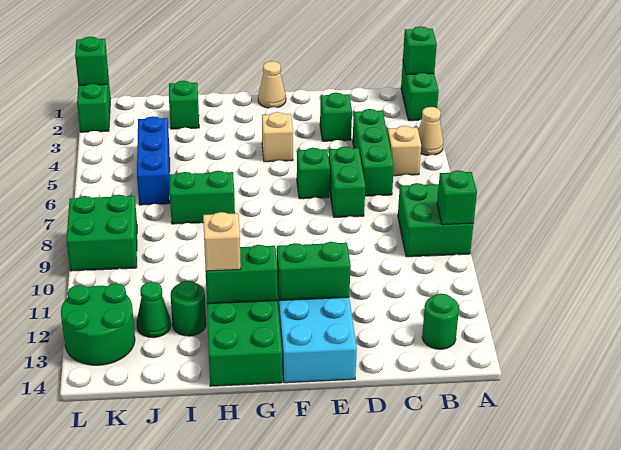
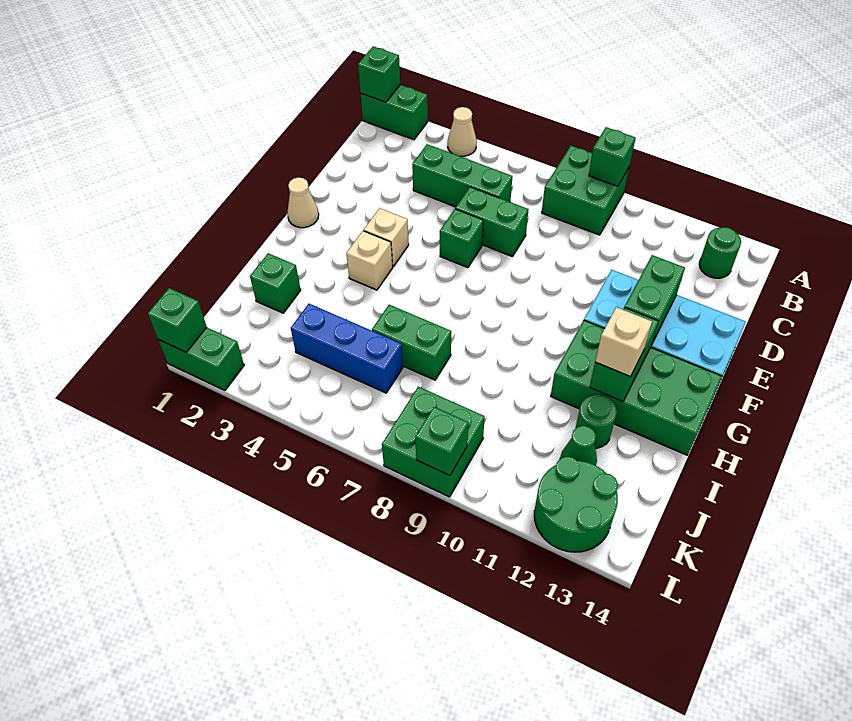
tan brick B5 level 1 -> tan brick G4 level 1
green brick D3 level 1 -> green brick L9 level 2
green brick H7:I7 level 1 -> green brick I6:I7 level 1

